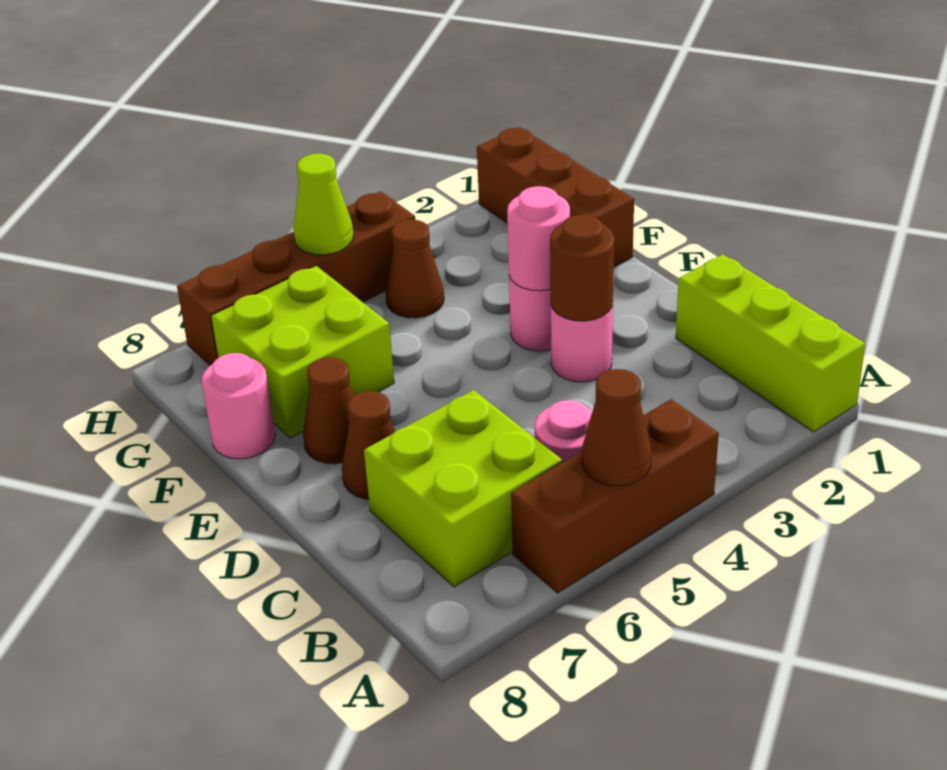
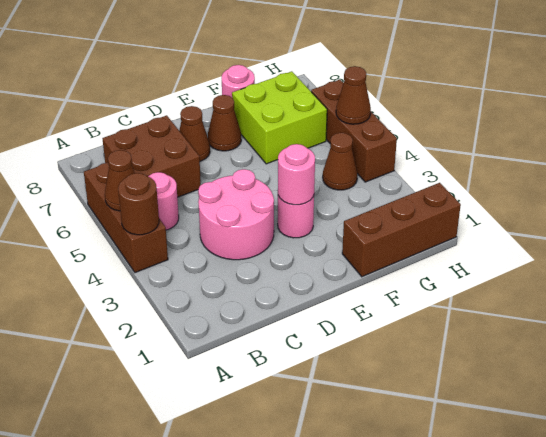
lime brick A1:C1 level 1 -> none
lime brick B6:C7 level 1 -> brown brick B6:C7 level 1
pink round brick D3 level 1 -> pink round brick C3:D4 level 1
brown round brick D3 level 2 -> brown round brick A4 level 2
brown brick H4:H7 level 1 -> brown brick H4:H6 level 1
lime cone H5 level 2 -> brown cone H5 level 2

